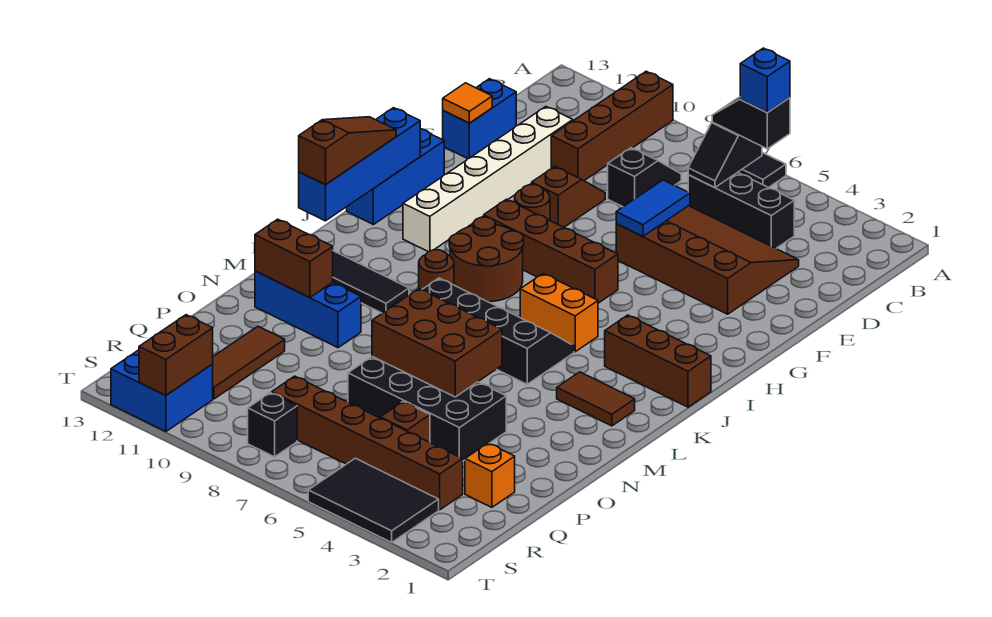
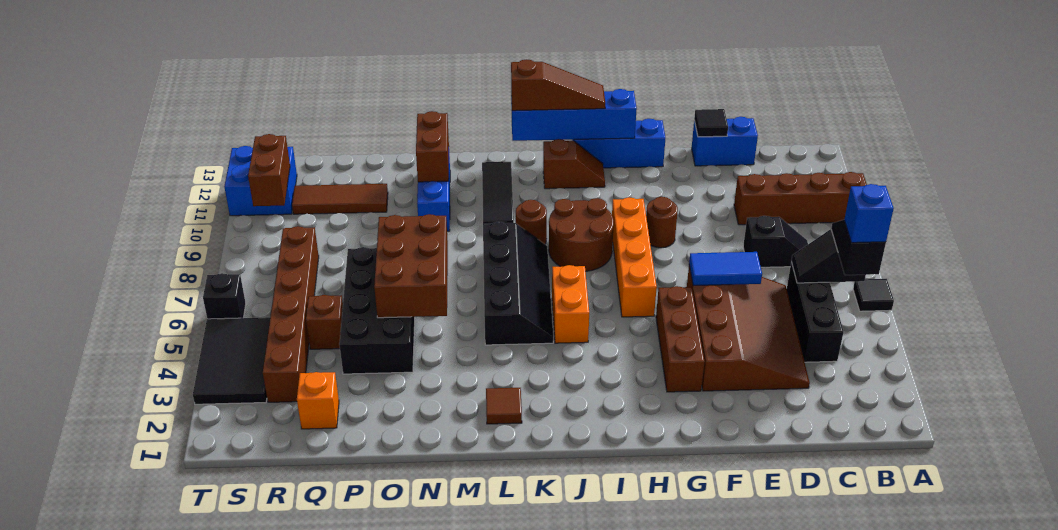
white brick D11:I11 level 1 -> none
brown slope E9:F9 level 1 top F -> brown slope I12:J12 level 1 top J
orange tile E13 level 2 -> black tile E13 level 2
brown brick H6:H9 level 1 -> orange brick H6:H9 level 1
brown brick J1:J3 level 1 -> brown brick G3:G5 level 1
brown tile L2:L3 level 1 -> brown tile L2 level 1
black brick S8 level 1 -> black brick T6 level 1
brown brick S11:T11 level 2 -> brown brick S10:S11 level 2

